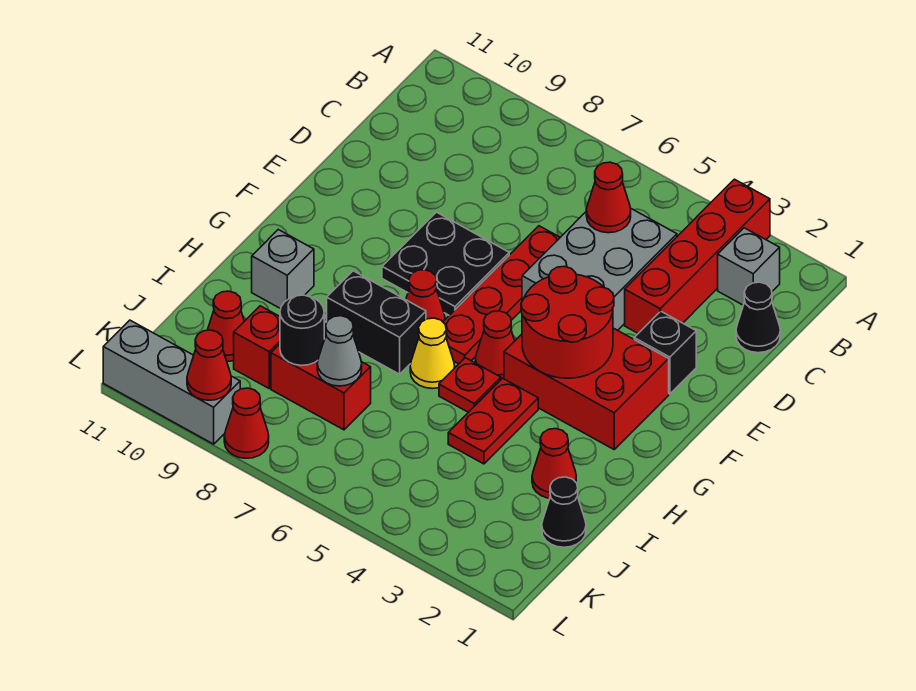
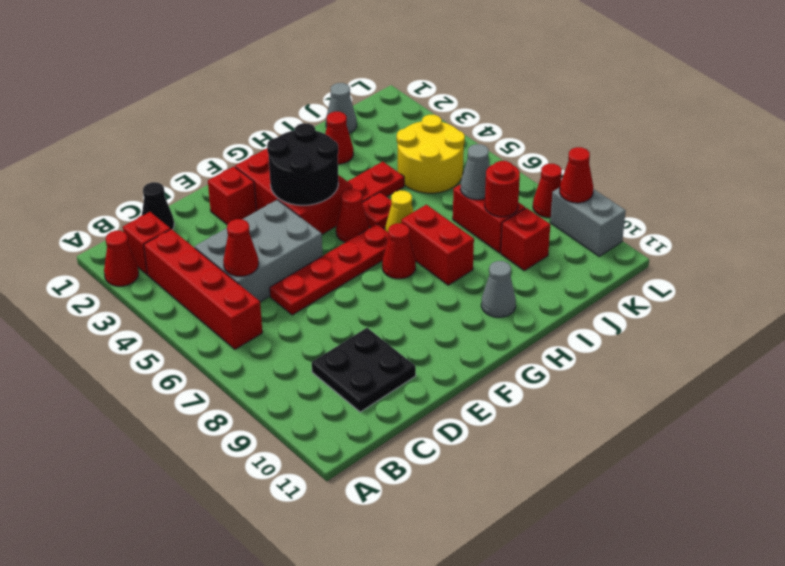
red brick A3:D3 level 1 -> red brick B3:B6 level 1
grey brick B2 level 1 -> red brick B2 level 1
black brick E2 level 1 -> red brick E2 level 1
black plate E7:F8 level 1 -> black plate C9:D10 level 1
red round brick F3:G4 level 2 -> black round brick F3:G4 level 2
black brick H7:H8 level 1 -> red brick H7:H8 level 1
grey brick H10 level 1 -> grey cone H10 level 1
black cone J1 level 1 -> grey cone J1 level 1
none -> yellow round brick J4:K5 level 1
black round brick J8 level 2 -> red round brick J8 level 2
red cone J10 level 1 -> red cone A2 level 1
grey brick L9:L11 level 1 -> grey brick L9:L10 level 1

